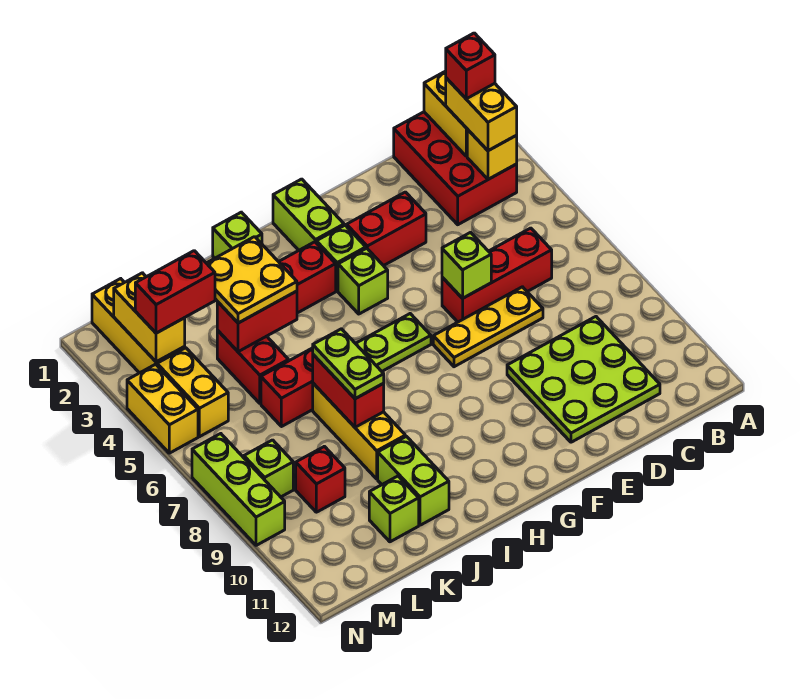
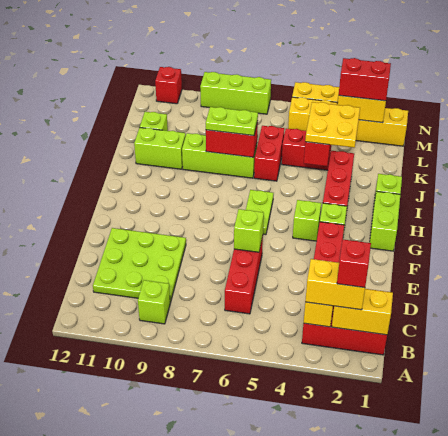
yellow plate D7:F7 level 1 -> none
lime brick G1:G2 level 1 -> lime brick G1:H1 level 1
yellow brick J7:J9 level 1 -> lime brick J7:J9 level 1
red brick L3:M3 level 3 -> red brick M2:M3 level 3
red brick L9 level 1 -> red brick N11 level 1
lime brick M8 level 1 -> lime brick B9 level 1

